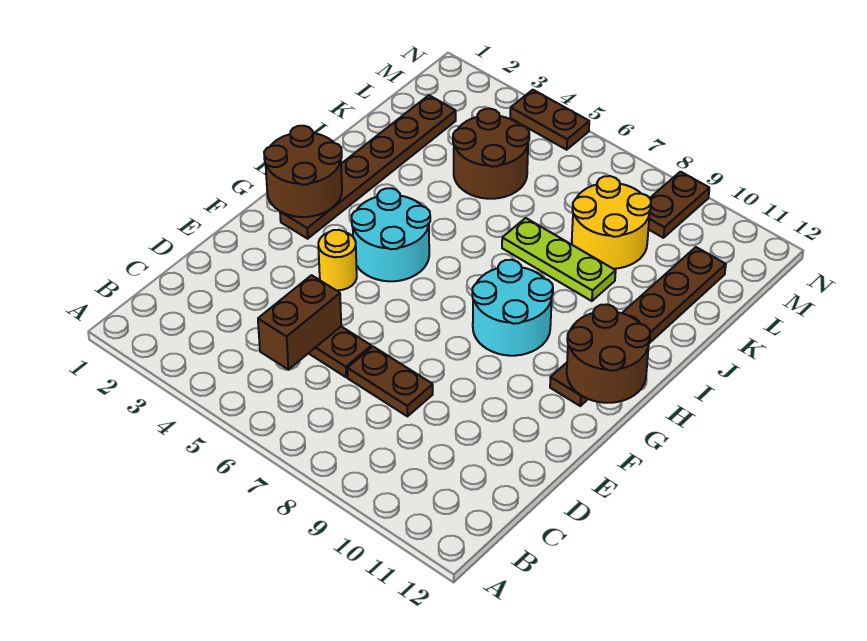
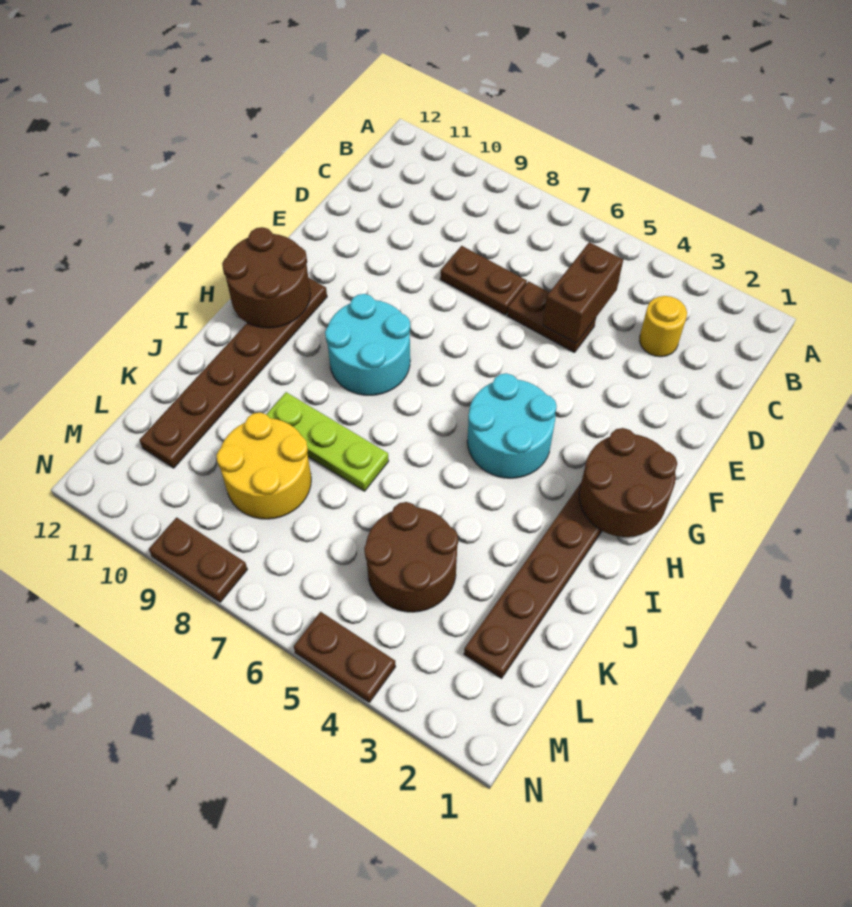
yellow round brick F4 level 1 -> yellow round brick C3 level 1
brown plate M9:N9 level 1 -> brown plate N8:N9 level 1

